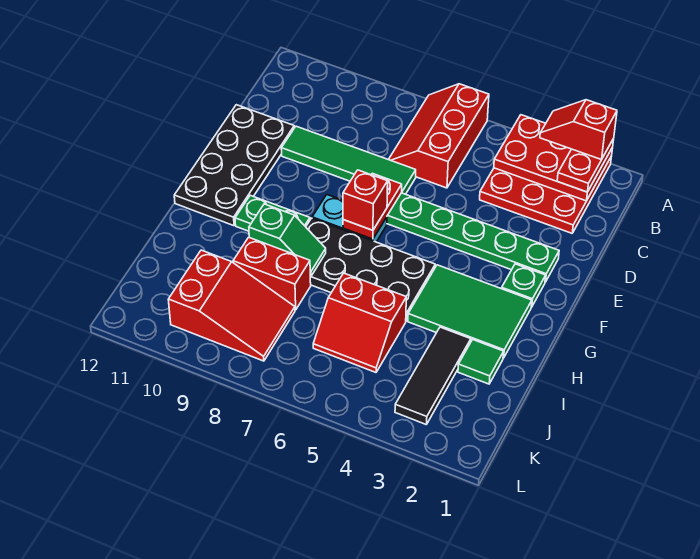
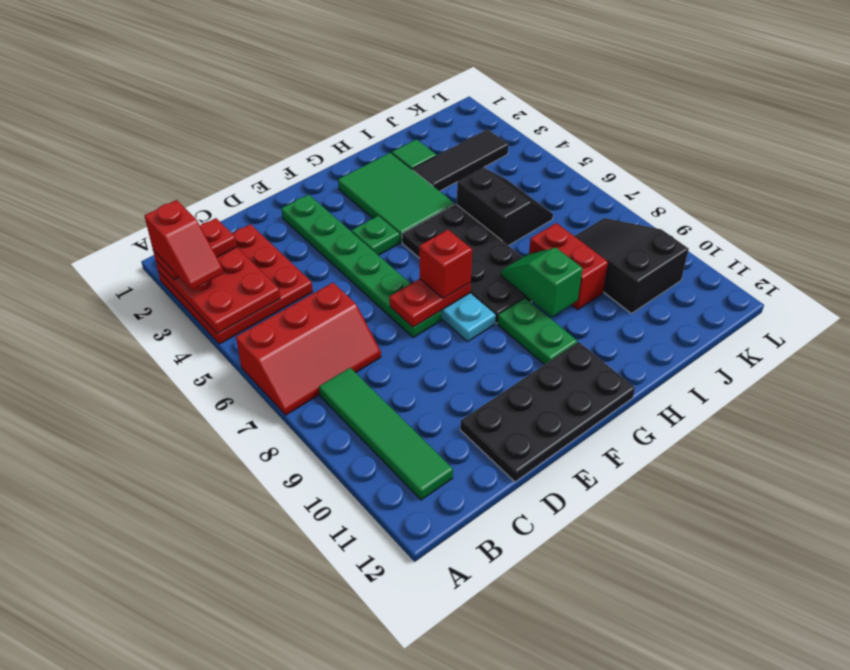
green tile D7:D10 level 1 -> green tile B8:B11 level 1
green plate F2 level 1 -> green plate F4 level 1
red slope I5:J6 level 1 top I -> black slope I5:J6 level 1 top I
red slope J8:K10 level 1 top 10 -> black slope J8:K10 level 1 top 10

